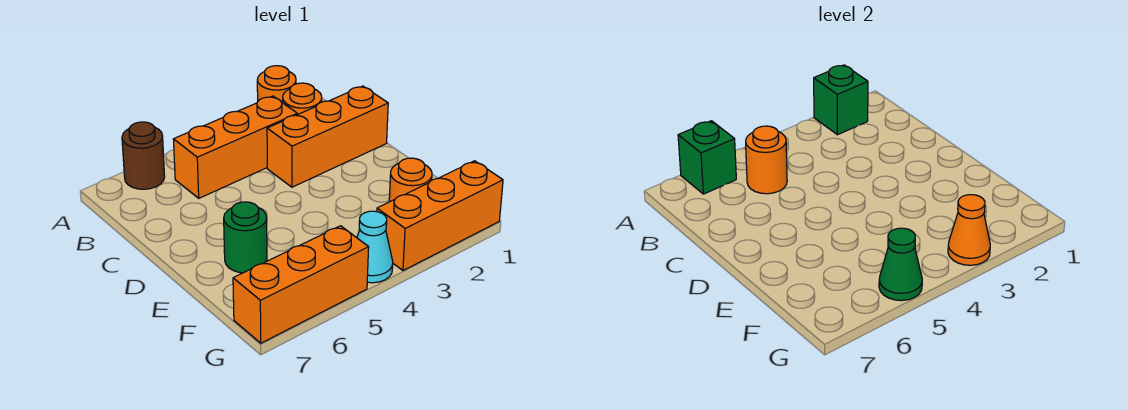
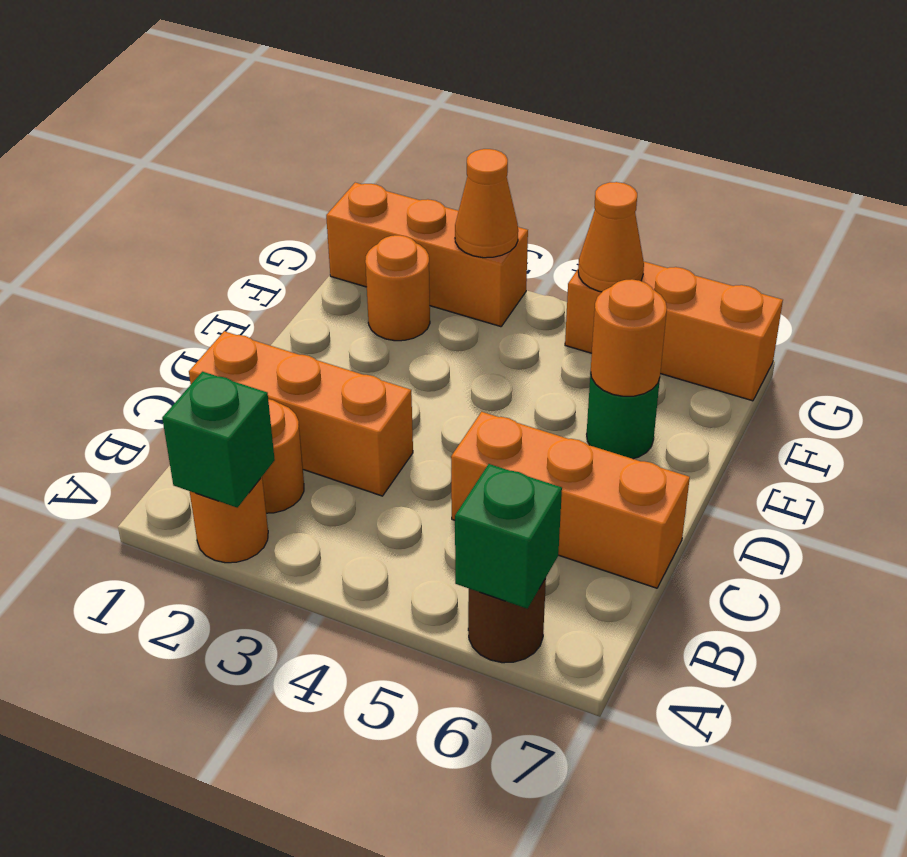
orange brick B3:B5 level 1 -> orange brick C5:C7 level 1
orange round brick B5 level 2 -> orange round brick E6 level 2
cyan cone G4 level 1 -> none
green cone G5 level 2 -> orange cone G5 level 2

